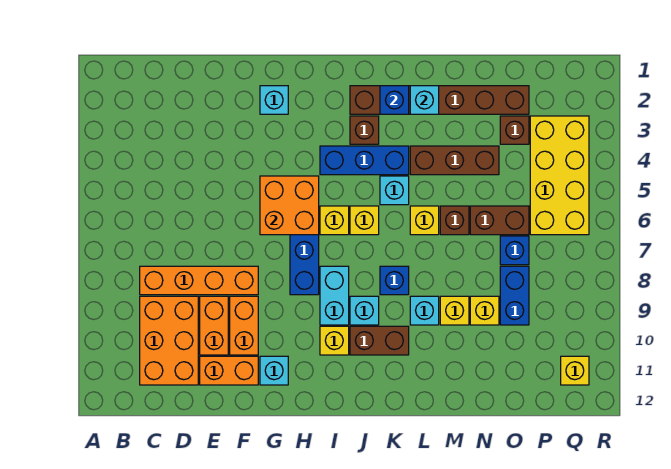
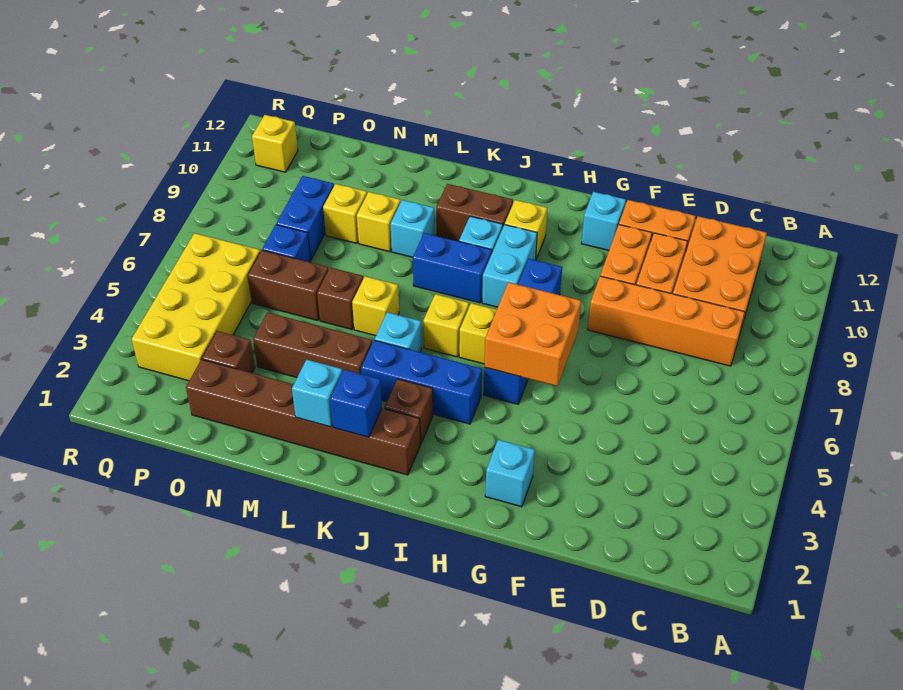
blue brick K8 level 1 -> blue brick J8:K8 level 1

